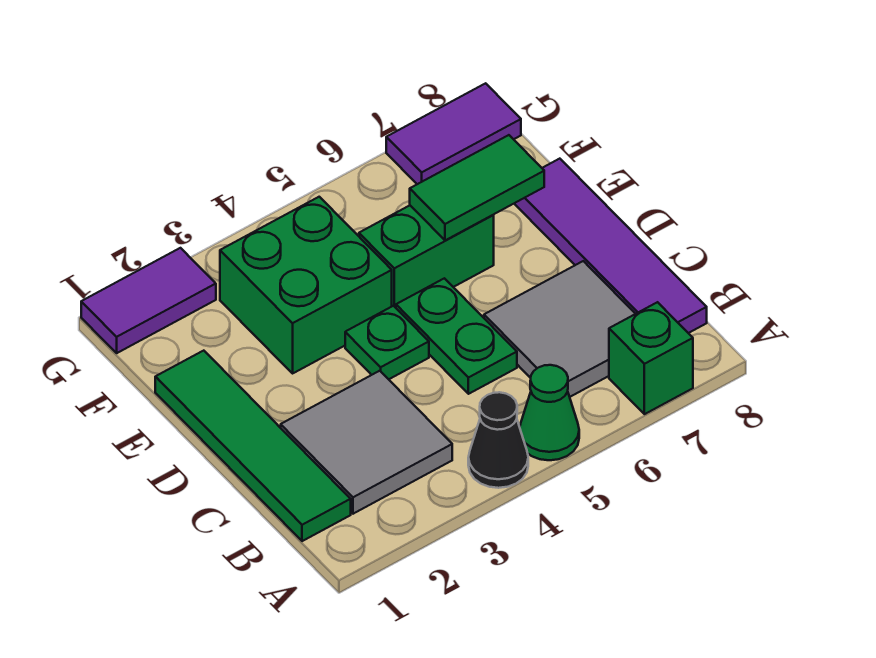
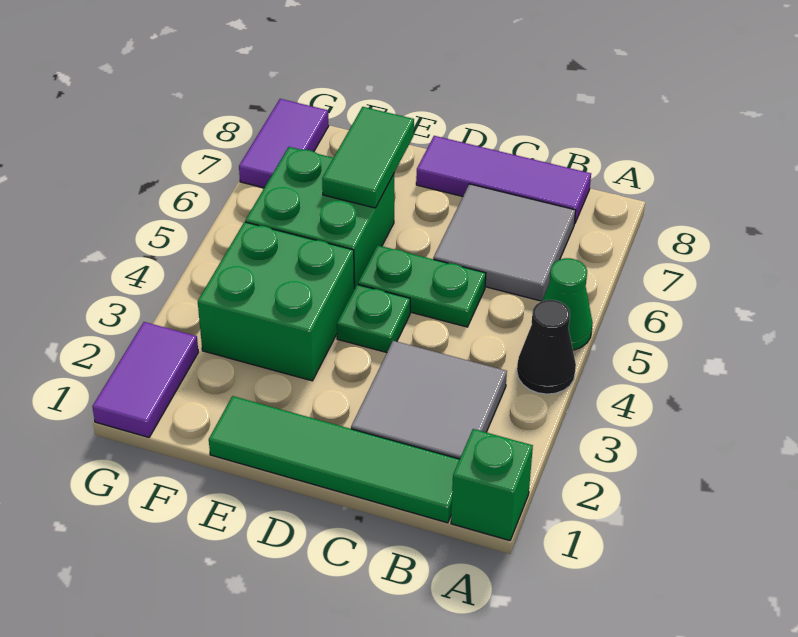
green brick A7 level 1 -> green brick A1 level 1
purple tile B8:E8 level 1 -> purple tile B8:D8 level 1
green brick E5:E6 level 1 -> green brick E5:F6 level 1

